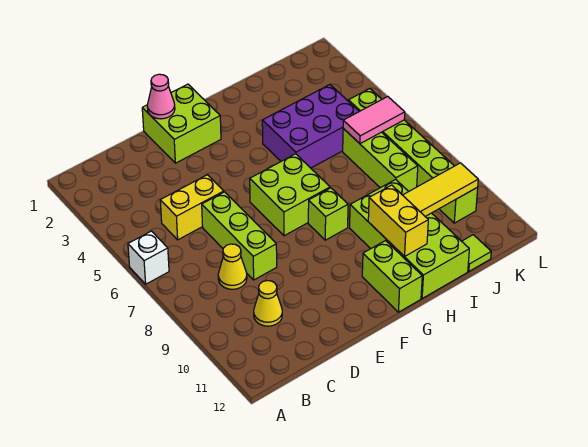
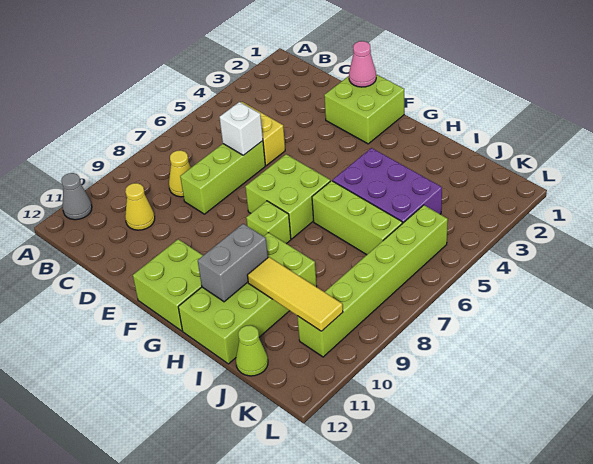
white brick A6 level 1 -> white brick D6 level 2
none -> grey cone A11 level 1
lime brick G11:G12 level 1 -> lime brick F11:G12 level 1
yellow brick H10:H11 level 2 -> grey brick H10:H11 level 2
lime brick J6:J8 level 1 -> lime brick H6:J6 level 1
pink tile J6:K6 level 2 -> none
lime tile J12 level 1 -> lime cone J12 level 1

